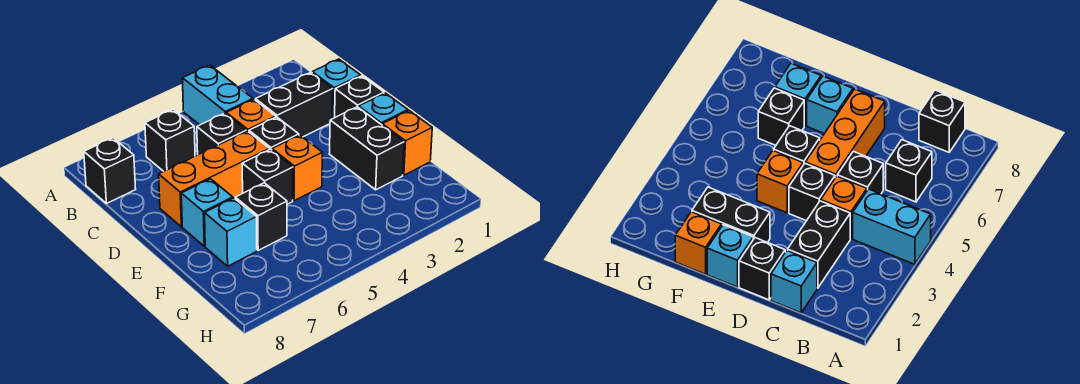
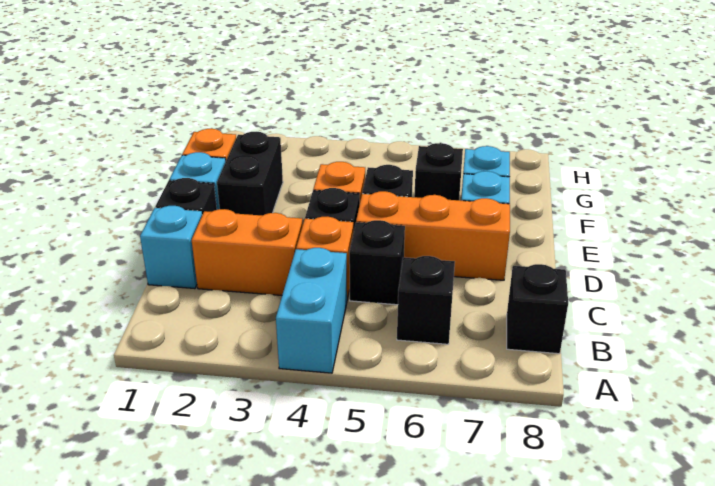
black brick C2:C3 level 1 -> orange brick C2:C3 level 1

